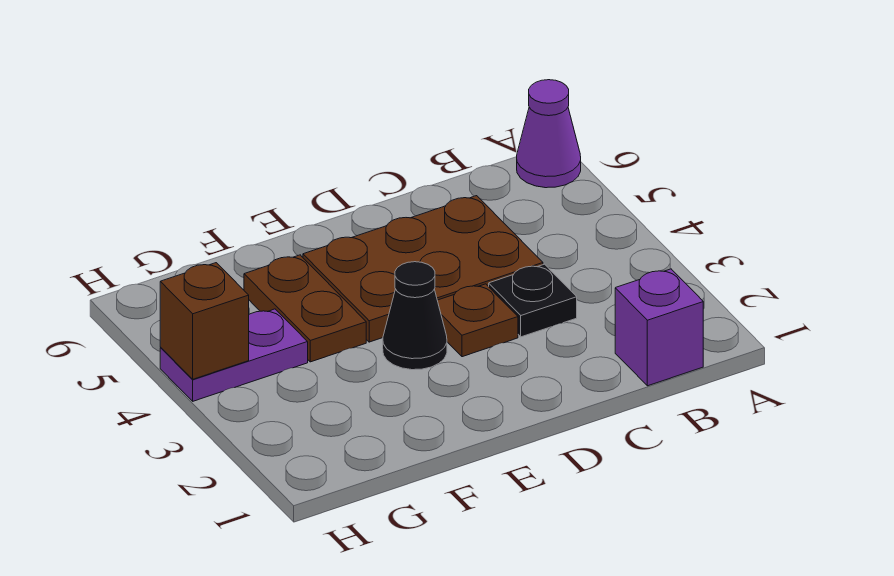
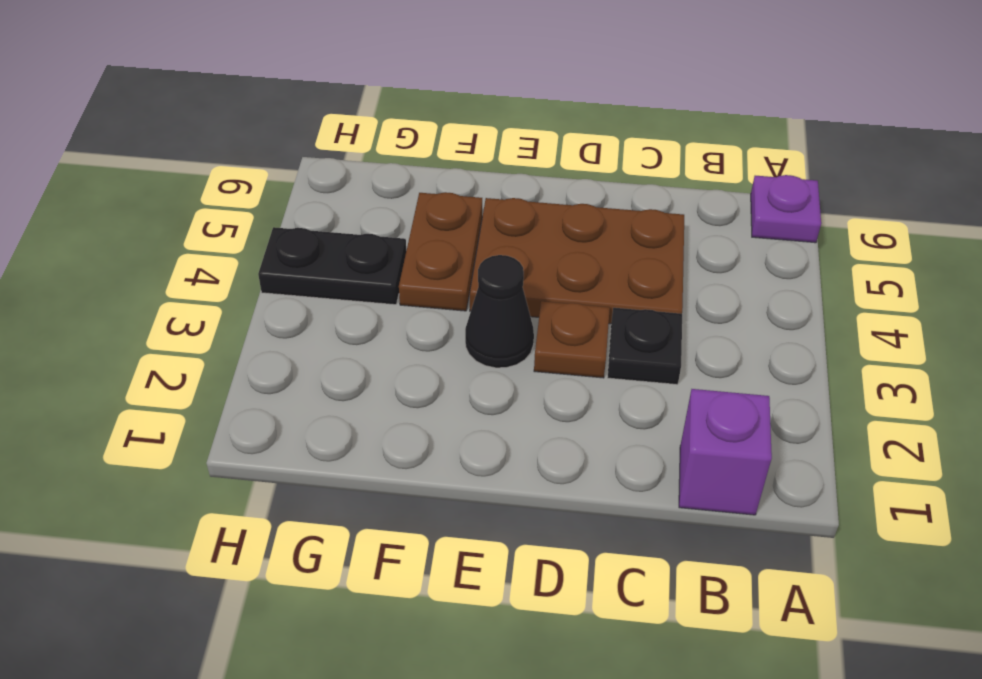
purple cone A6 level 1 -> purple plate A6 level 1
purple plate G4:H4 level 1 -> black plate G4:H4 level 1
brown brick H4 level 2 -> none

